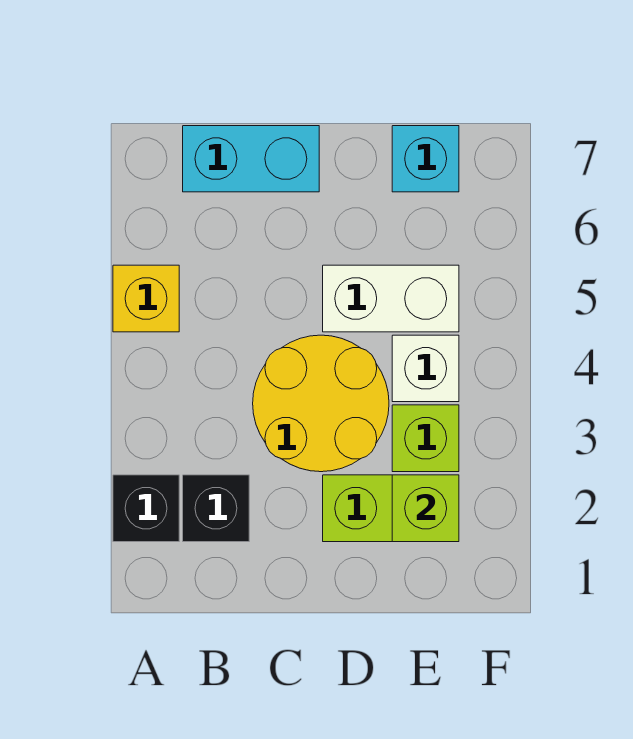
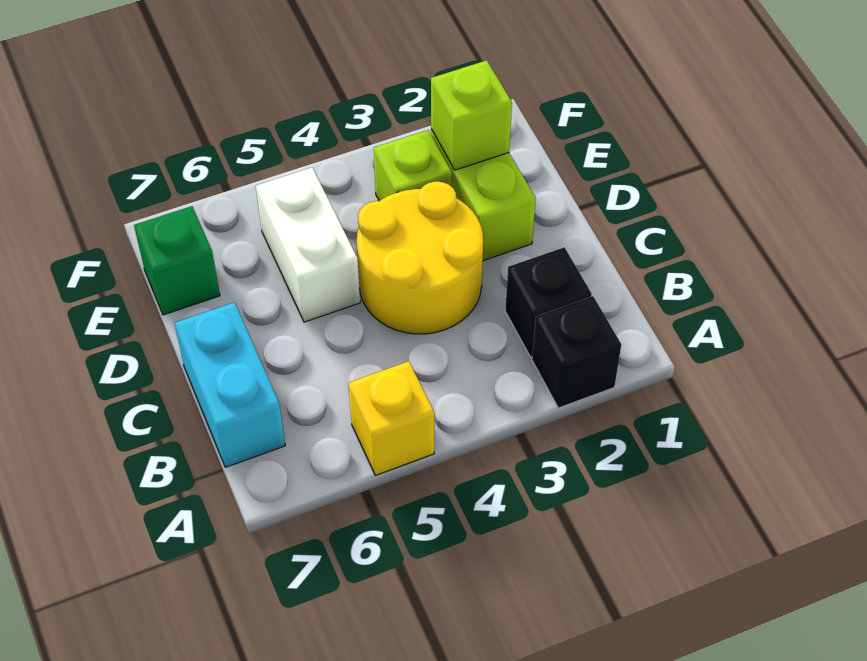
white brick E4 level 1 -> none
cyan brick E7 level 1 -> green brick E7 level 1

